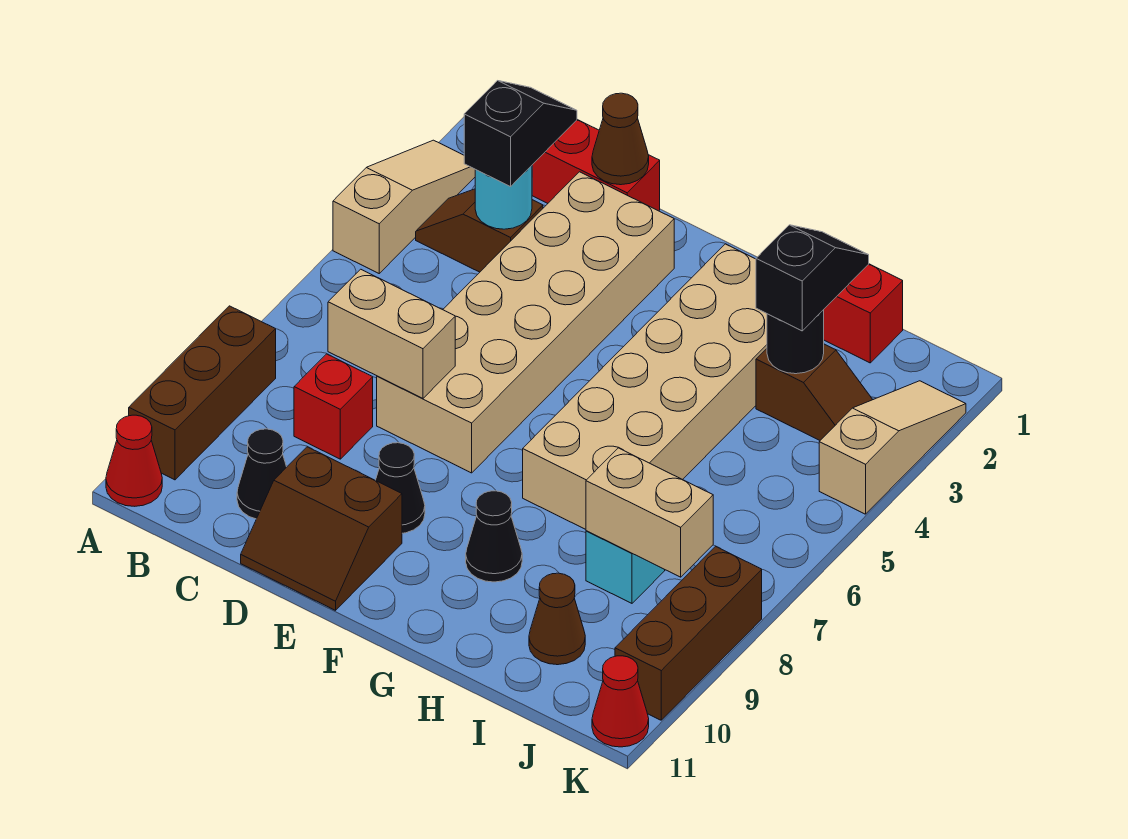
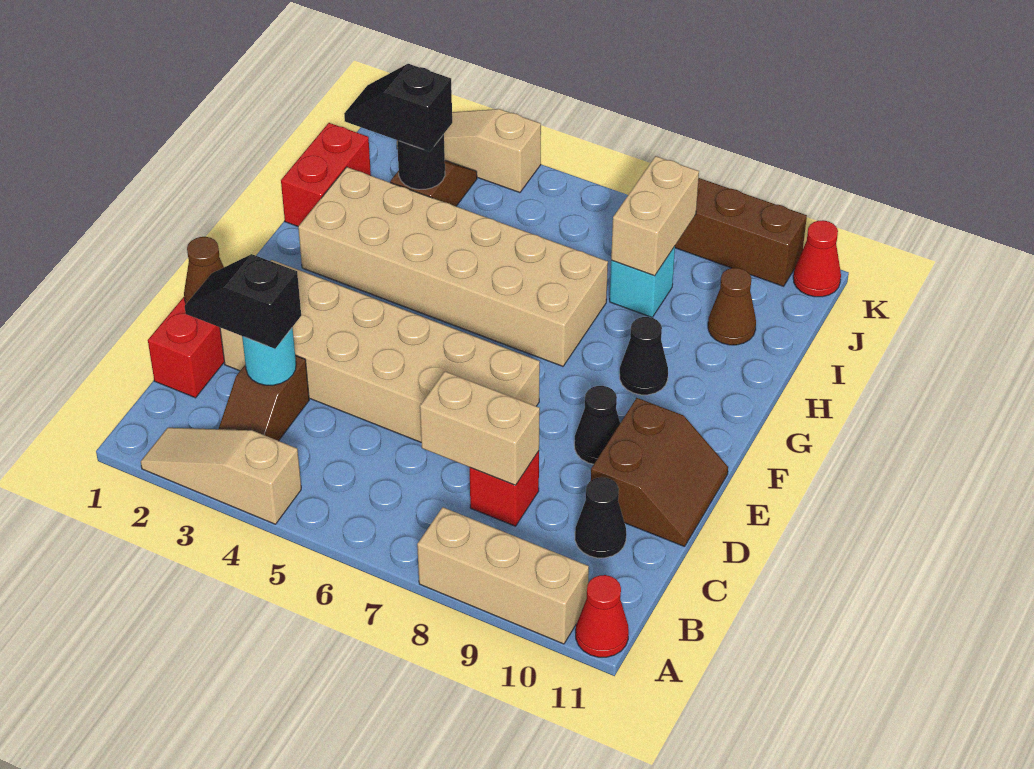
brown brick A8:A10 level 1 -> tan brick A8:A10 level 1
tan brick C7:D7 level 2 -> tan brick C7:C8 level 2

